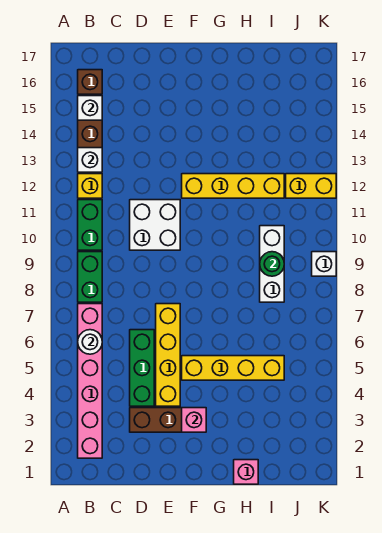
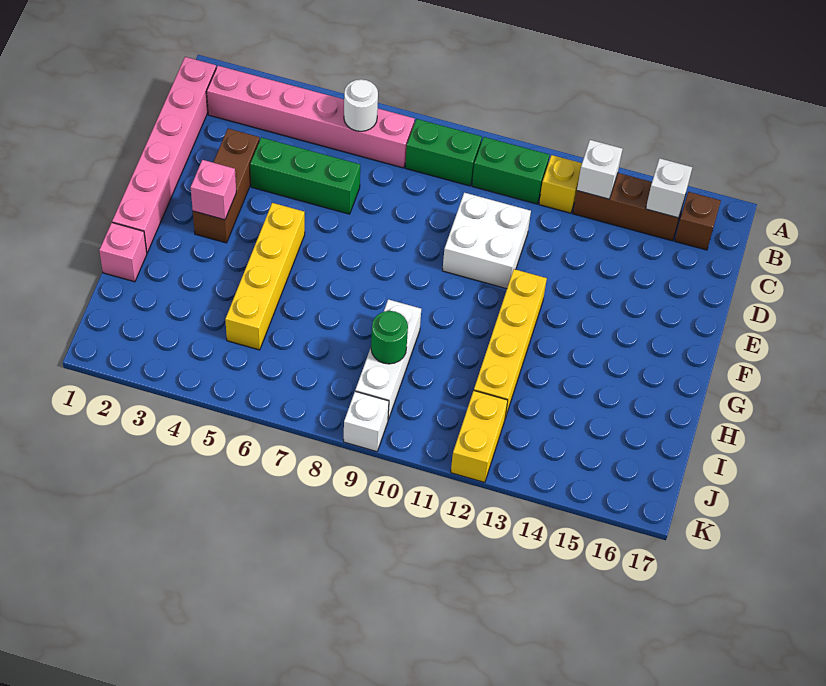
none -> pink brick B1:G1 level 1
yellow brick E4:E7 level 1 -> none
white brick I8:I10 level 1 -> white brick H9:J9 level 1

